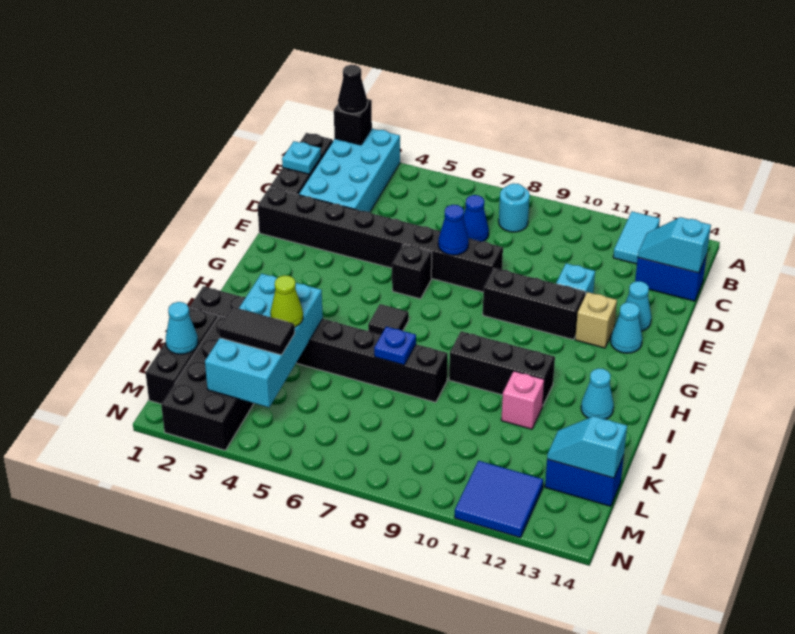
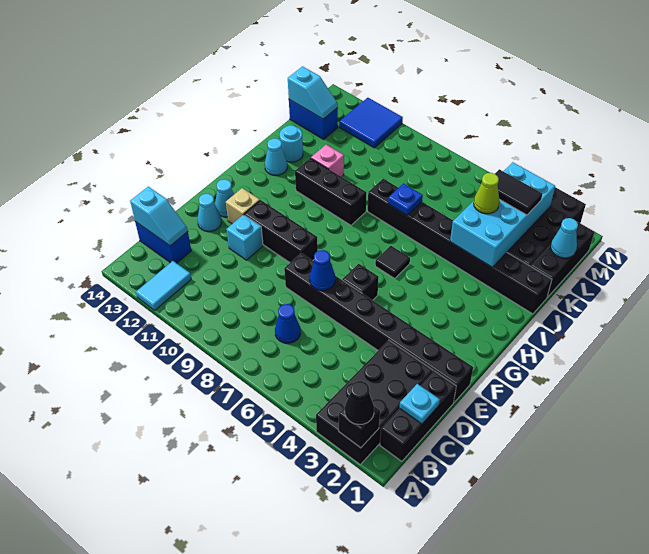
cyan brick A2:D3 level 1 -> black brick A2:D3 level 1
cyan round brick B8 level 1 -> cyan round brick J13 level 1

